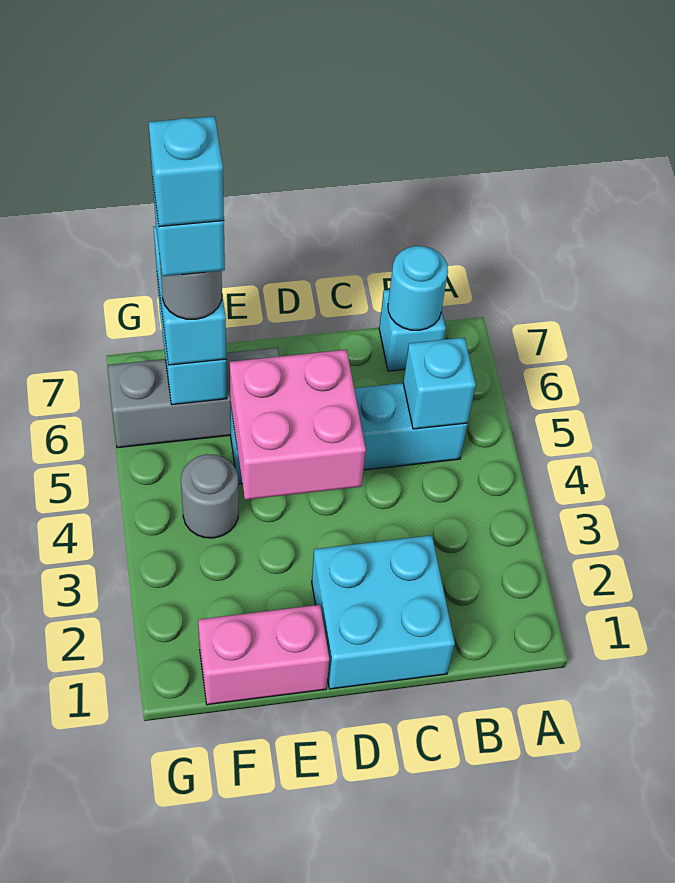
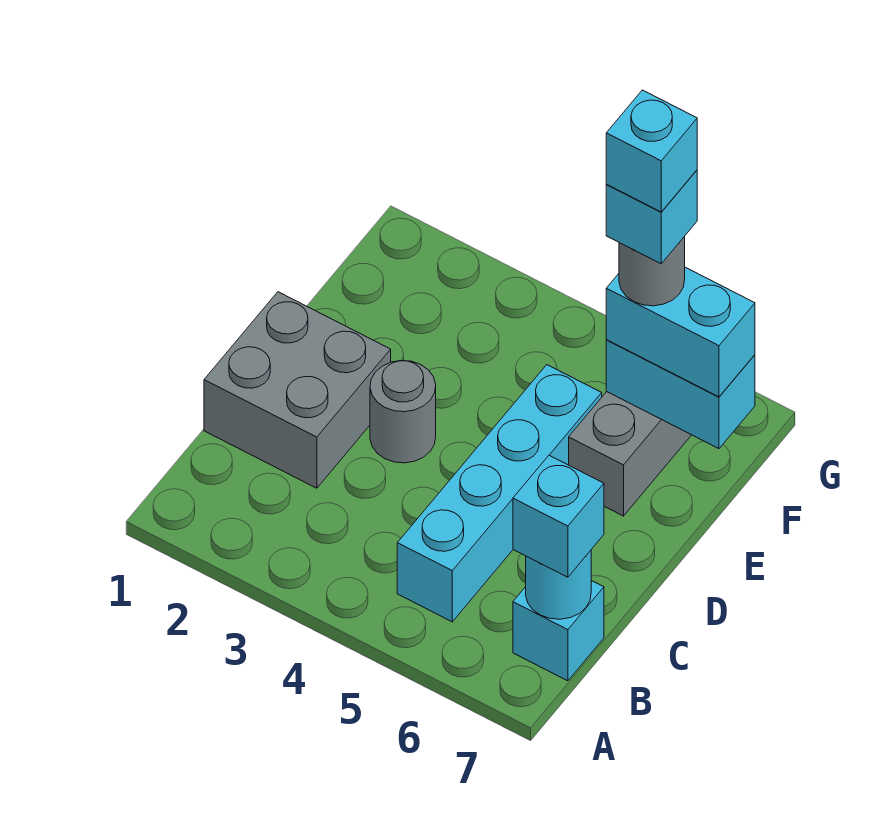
cyan brick B5 level 2 -> cyan brick B7 level 3
cyan brick C1:D2 level 1 -> grey brick C1:D2 level 1
pink brick D4:E5 level 2 -> none
pink brick E1:F1 level 1 -> none
grey round brick F4 level 1 -> grey round brick D3 level 1

